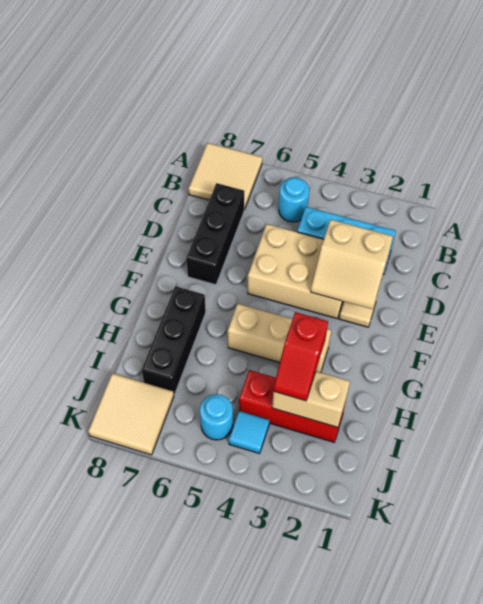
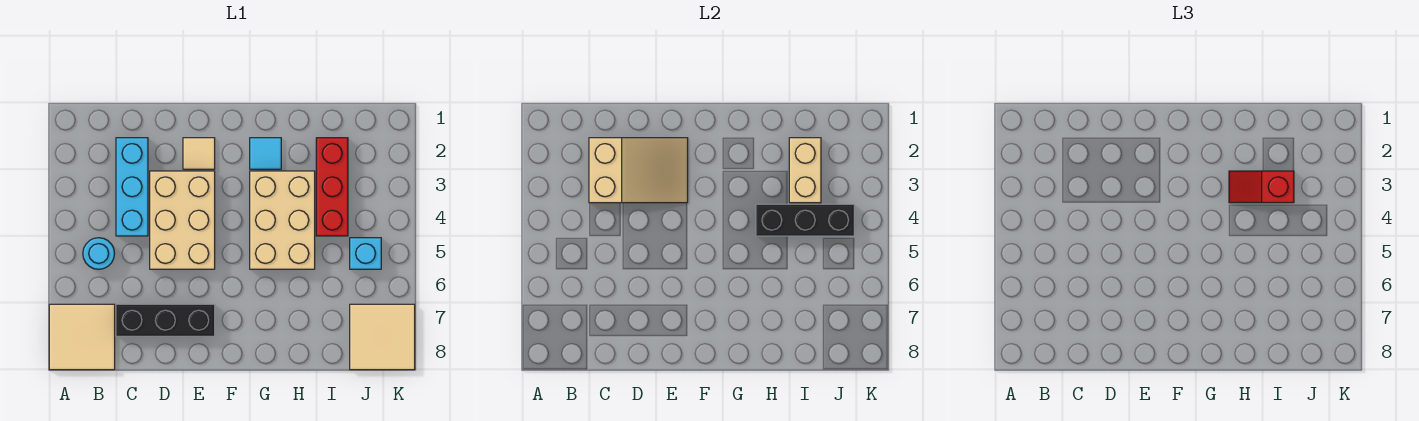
tan slope D2:E3 level 2 top D -> tan slope C2:E3 level 2 top C
tan brick G3:G5 level 1 -> tan brick G3:H5 level 1
black brick G7:I7 level 1 -> black brick H4:J4 level 2
red slope H3:I3 level 3 top H -> red slope H3:I3 level 3 top I
cyan tile J4 level 1 -> cyan tile G2 level 1
cyan round brick J5 level 1 -> cyan brick J5 level 1

